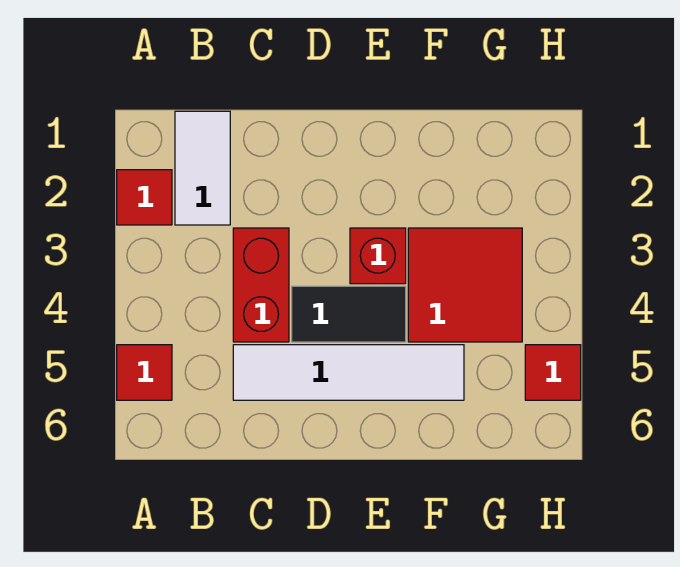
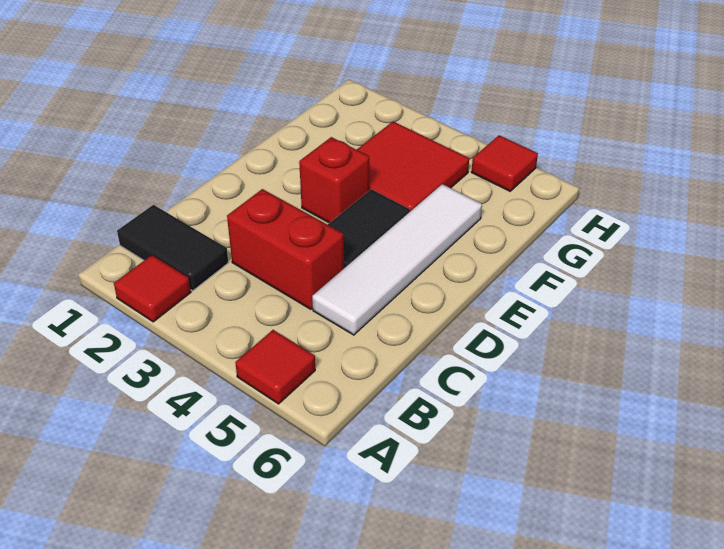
white tile B1:B2 level 1 -> black tile B1:B2 level 1

